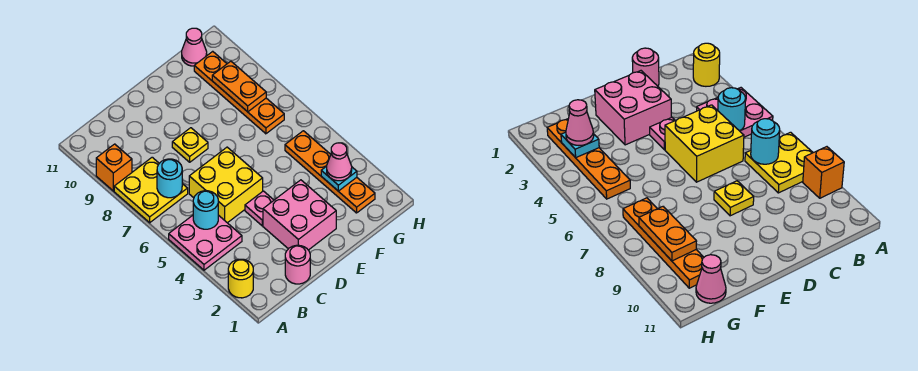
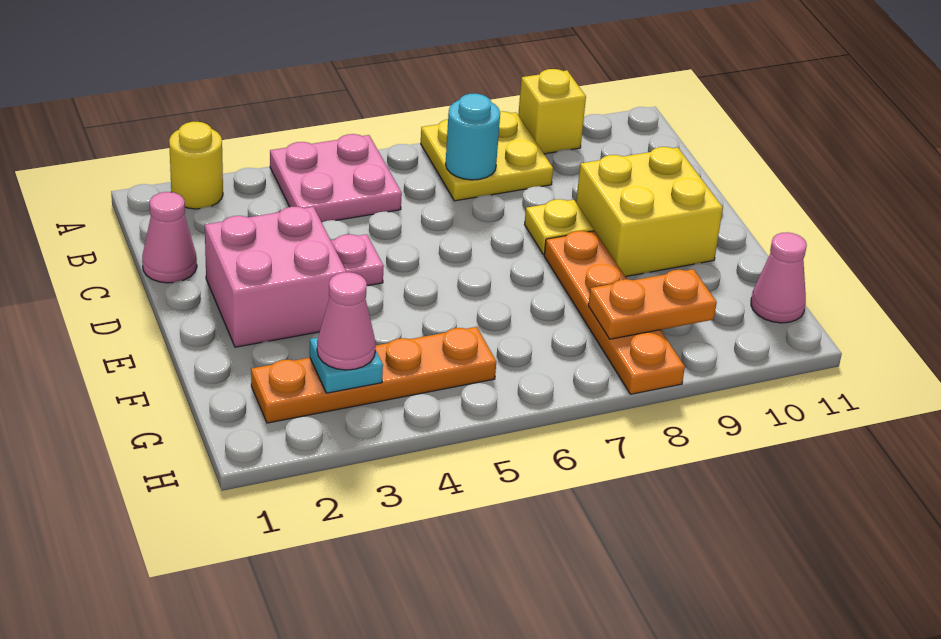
orange brick A9 level 1 -> yellow brick A9 level 1
cyan round brick B5 level 2 -> none
pink round brick C1 level 1 -> pink cone C1 level 1
yellow brick C5:D6 level 1 -> yellow brick D9:E10 level 1
orange plate G7:G10 level 1 -> orange plate E8:H8 level 1

